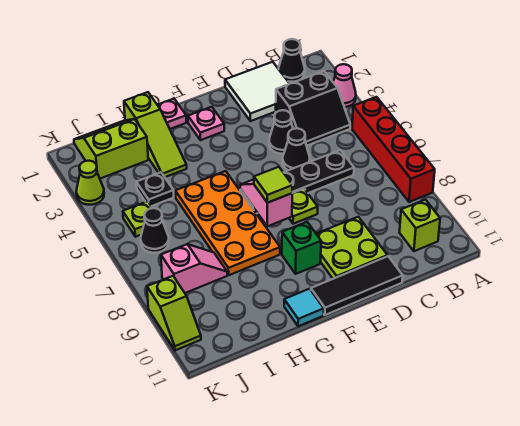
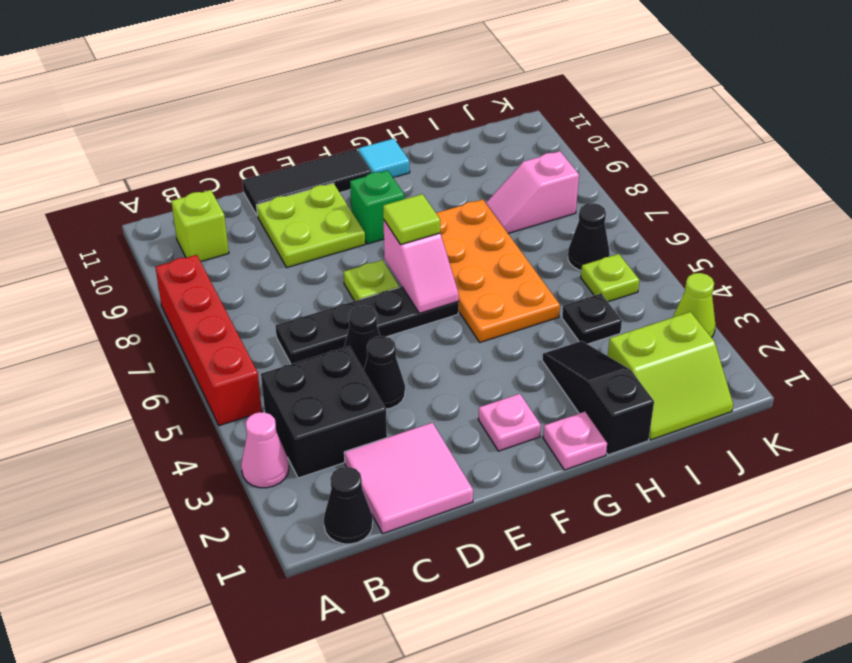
black slope B3:C4 level 1 top 3 -> black brick B3:C4 level 1
white tile C1:D2 level 1 -> pink tile C1:D2 level 1
lime slope H1:H3 level 1 top 1 -> black slope H1:H3 level 1 top 1
lime slope K9:K10 level 1 top 9 -> none

